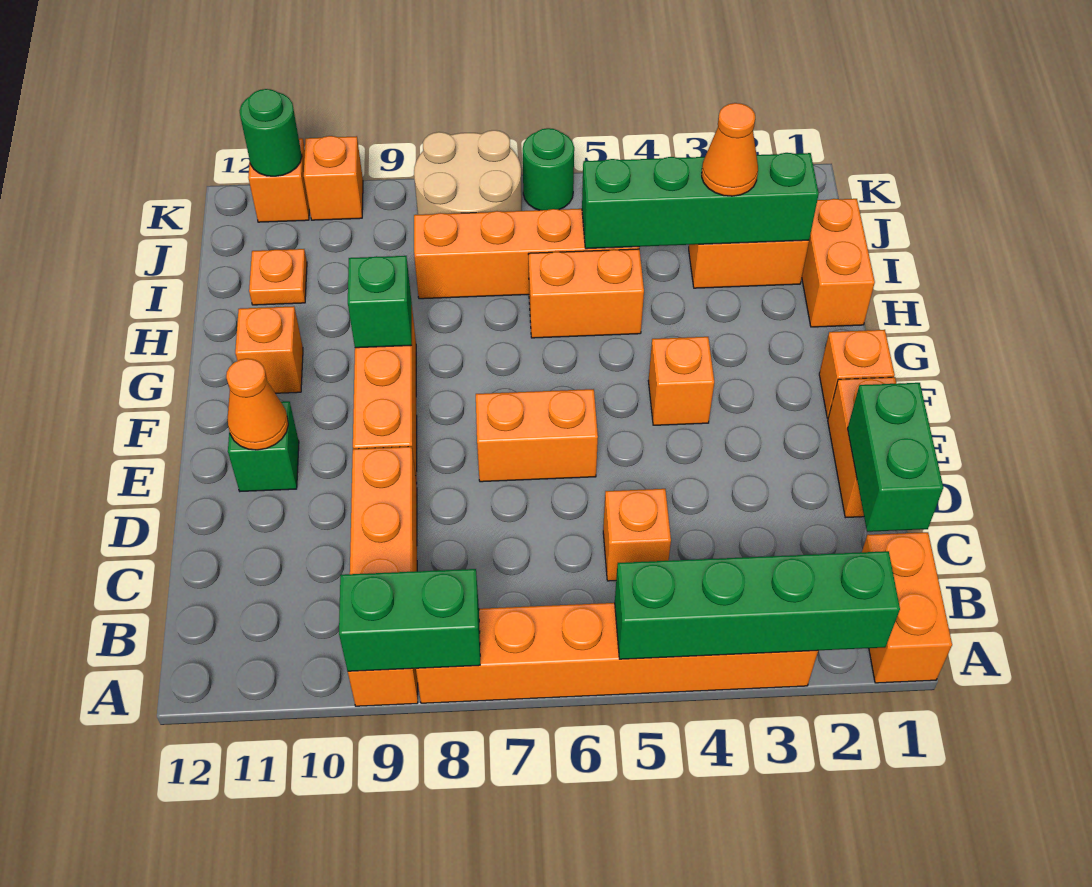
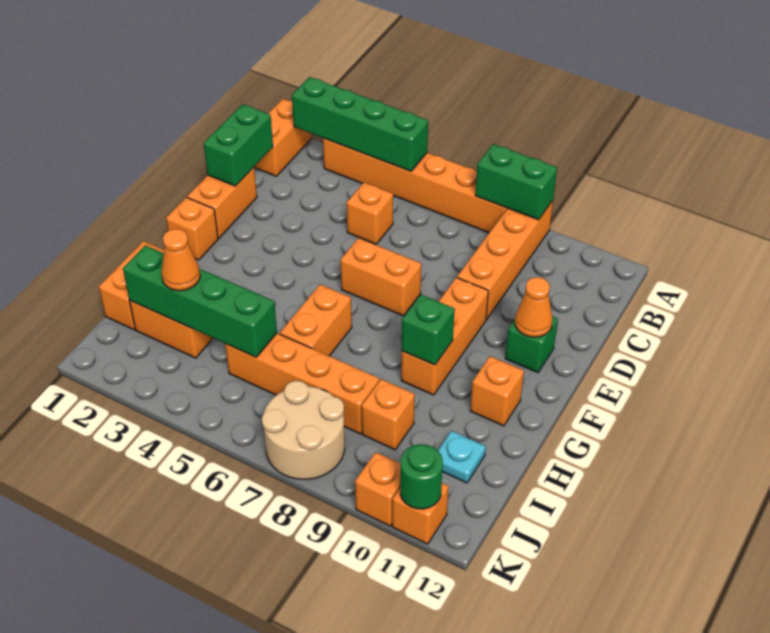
orange brick F4 level 1 -> orange brick I9 level 1
orange brick H5:H6 level 1 -> orange brick G6:H6 level 1
orange plate I11 level 1 -> cyan plate I11 level 1
green round brick K6 level 1 -> none

